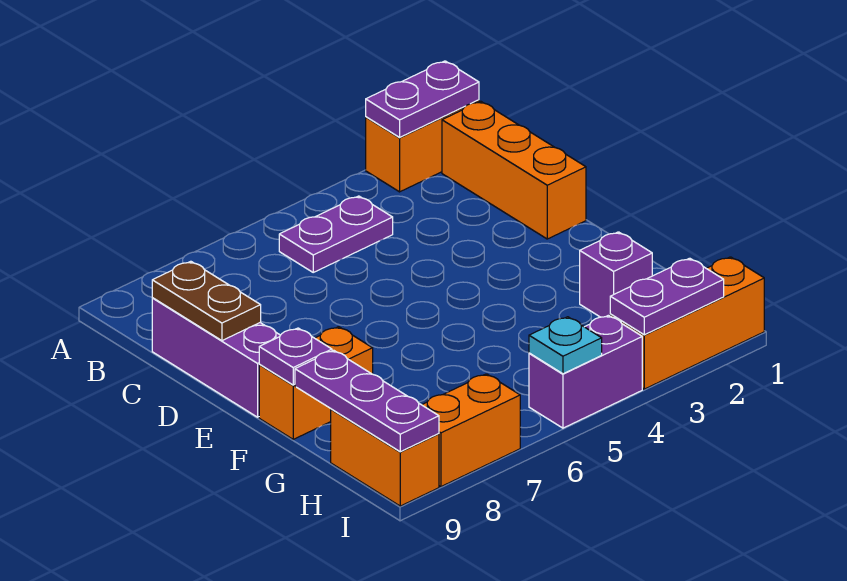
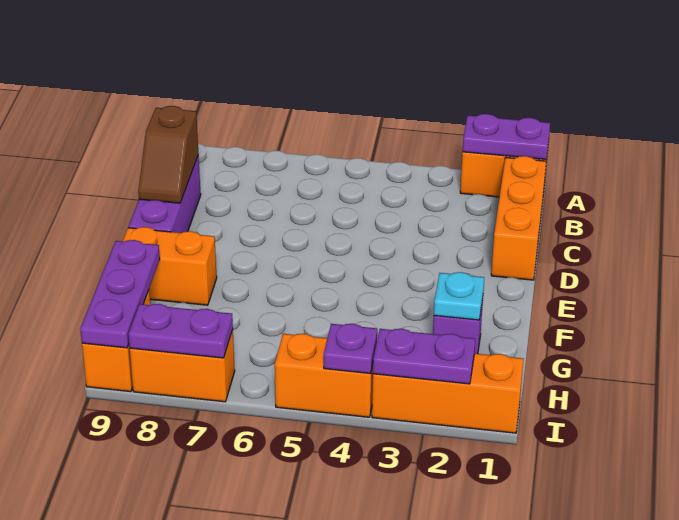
purple plate B4:B5 level 1 -> purple plate I7:I8 level 2
brown plate C9:D9 level 2 -> brown slope C9:D9 level 2 top C
purple plate F9 level 2 -> purple plate I4 level 2
purple brick I4:I5 level 1 -> orange brick I4:I5 level 1
cyan plate I5 level 2 -> cyan plate G2 level 2

